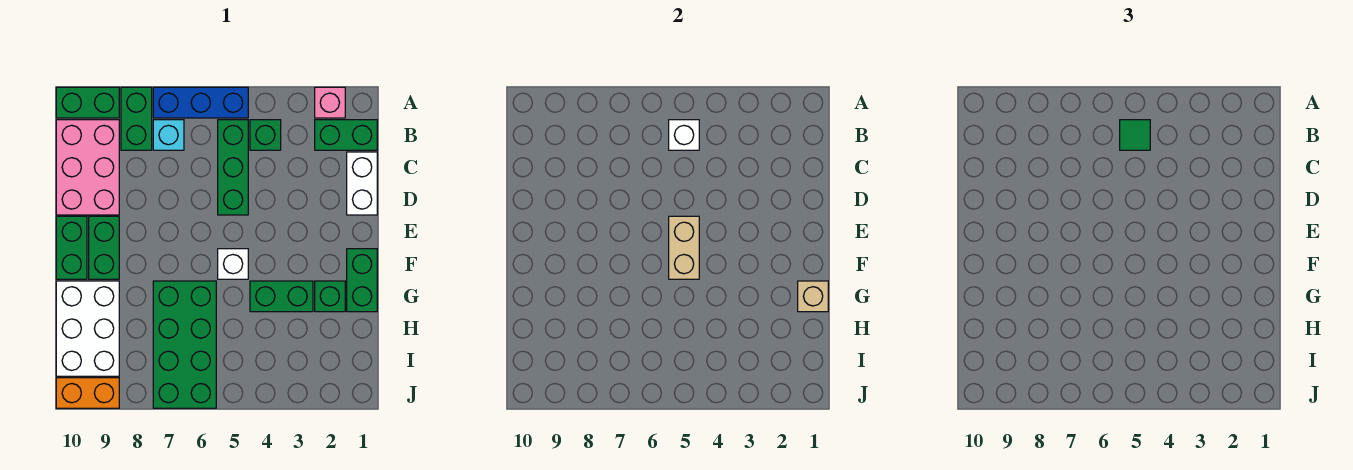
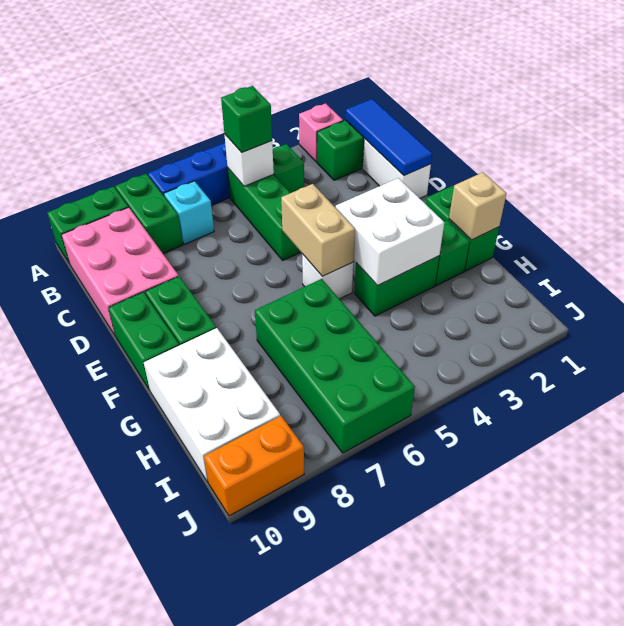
none -> blue tile B1:D1 level 2
green tile B5 level 3 -> green brick B5 level 3
none -> white brick F3:G4 level 2

